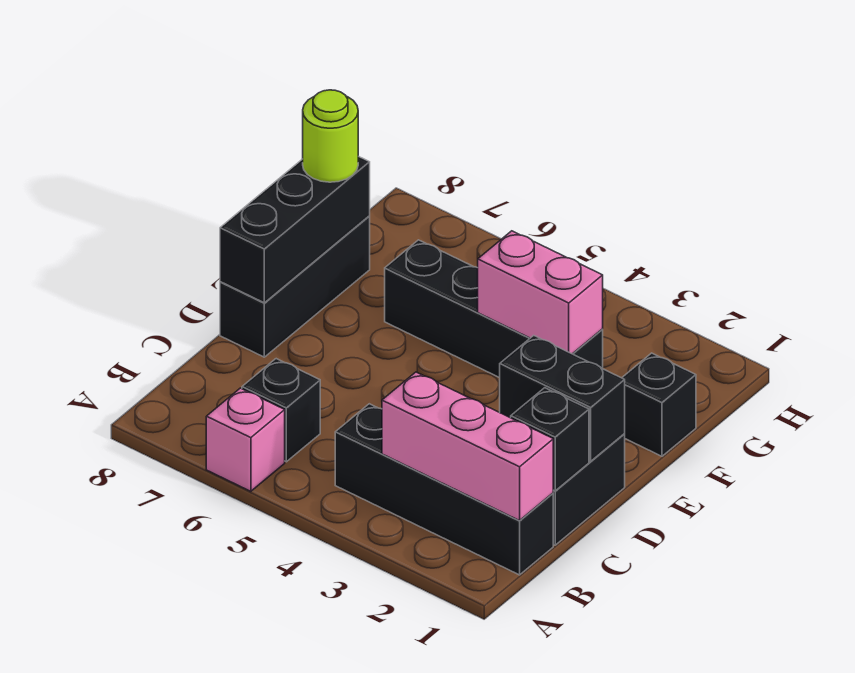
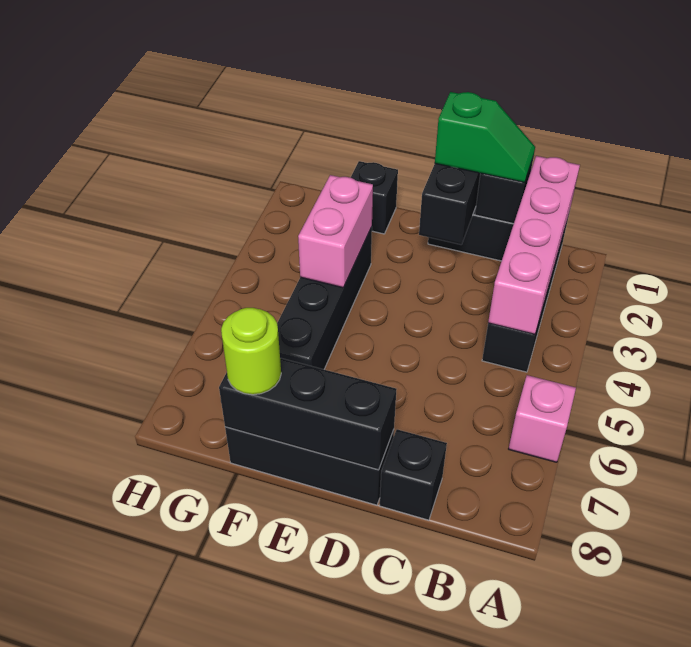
pink brick B1:B3 level 2 -> pink brick B1:B4 level 2
black brick B6 level 1 -> black brick C8 level 1
none -> green slope C1:D1 level 3 top D

